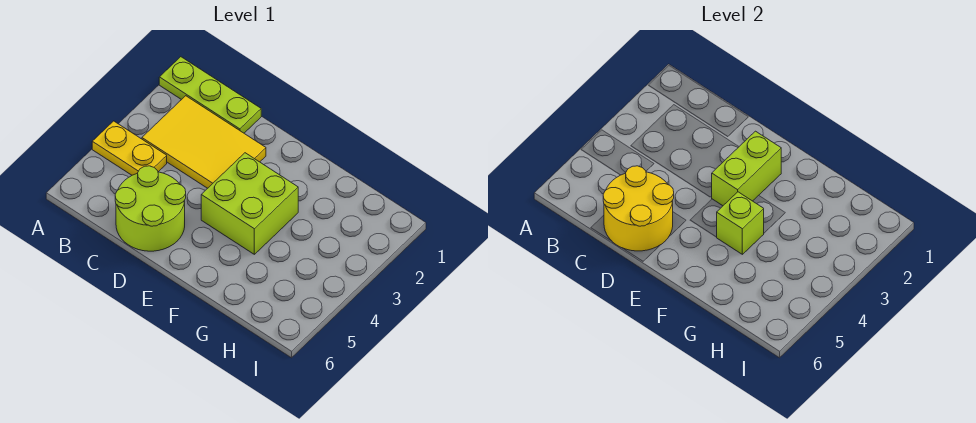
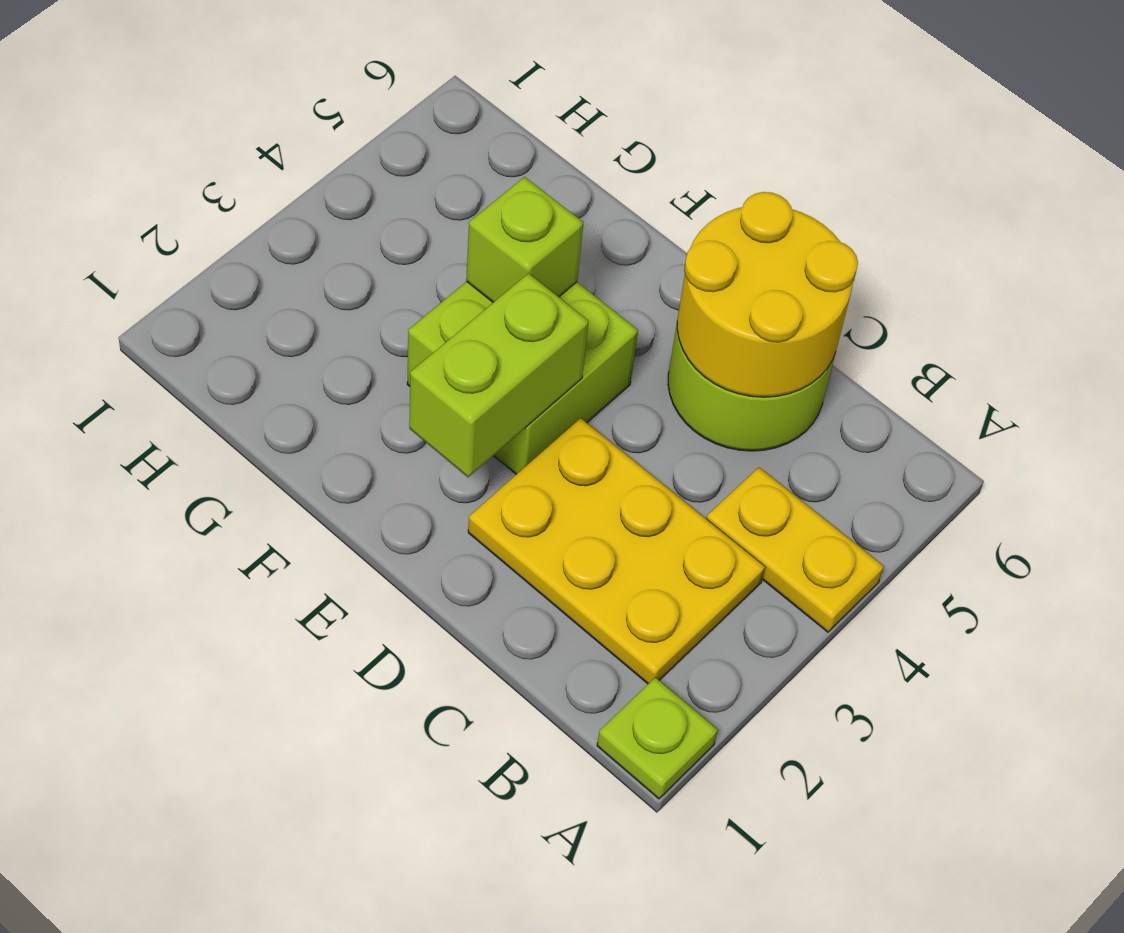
lime plate A1:C1 level 1 -> lime plate A1 level 1
yellow tile B2:D3 level 1 -> yellow plate B2:D3 level 1

